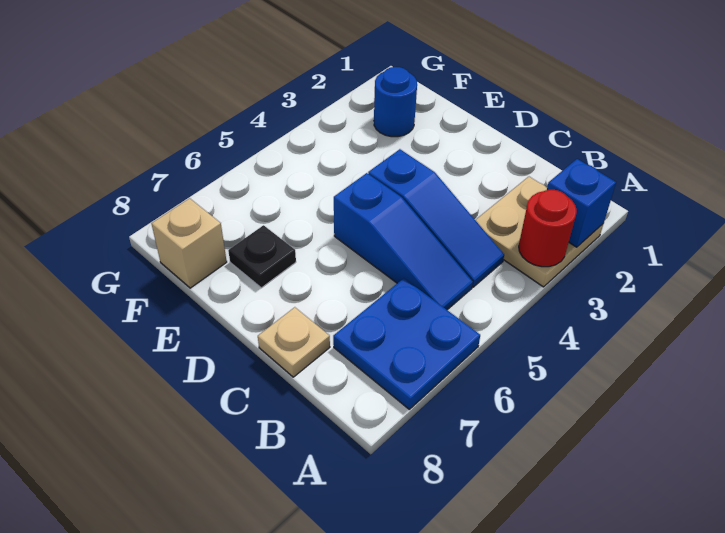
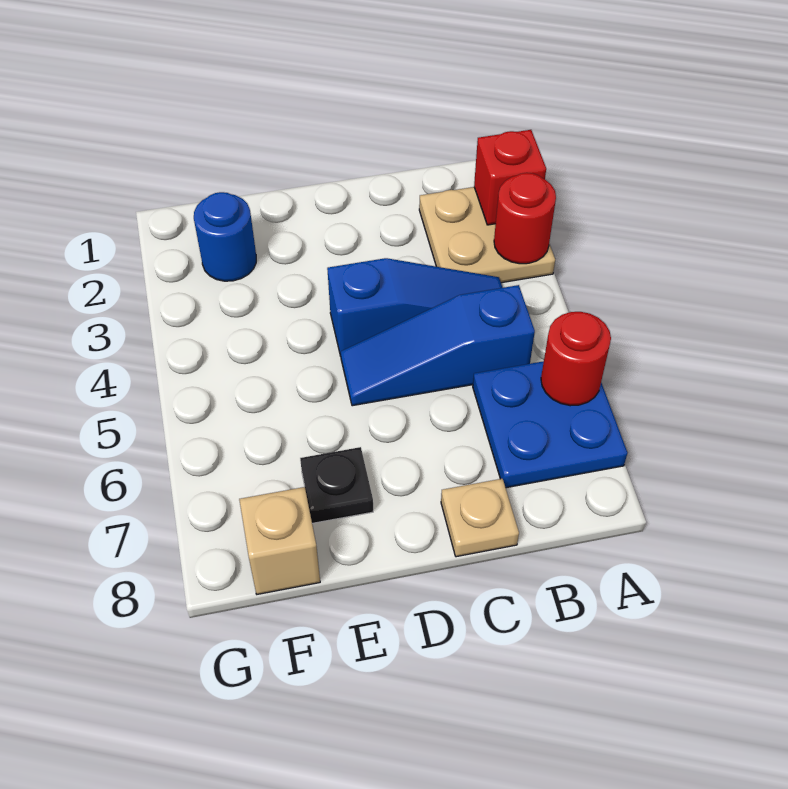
blue brick A2 level 2 -> red brick A2 level 2
none -> red round brick A6 level 2
blue slope B5:D5 level 1 top D -> blue slope B5:D5 level 1 top B

